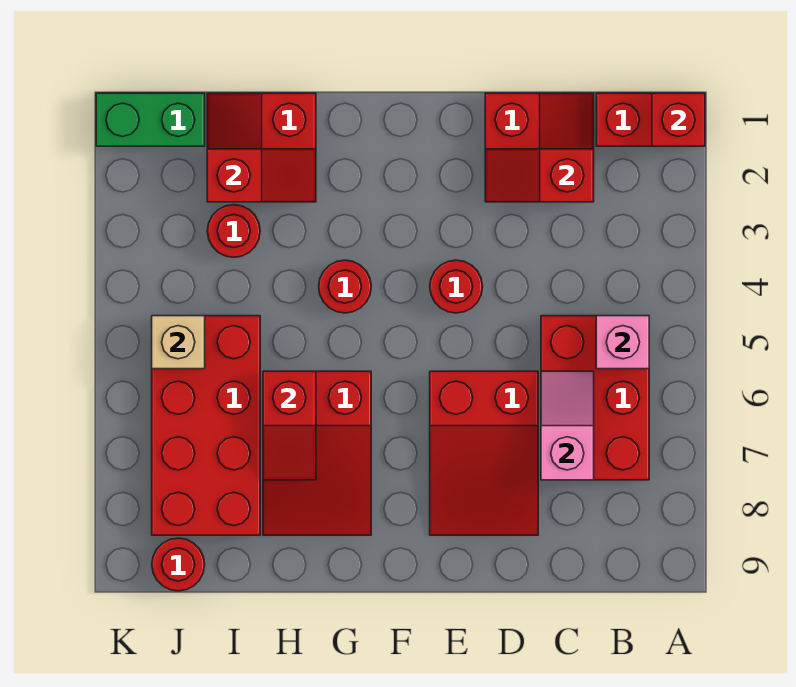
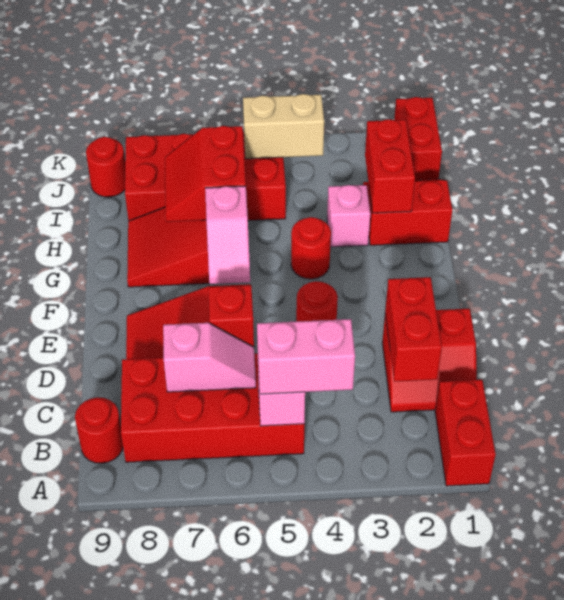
red brick A1 level 2 -> red brick D6 level 2
none -> pink brick B4:B5 level 3
red brick B5:C7 level 1 -> red brick B5:C8 level 1
red slope C2:D2 level 2 top C -> red brick C2:D2 level 2
none -> pink slope F6:G6 level 2 top G
red slope H2:I2 level 2 top I -> red brick H2:I2 level 2
none -> pink brick H3 level 1
red slope H6:H7 level 2 top 6 -> red slope H6:I7 level 2 top 6
red round brick I3 level 1 -> red round brick B9 level 1
green brick J1:K1 level 1 -> red brick J1:K1 level 1
tan brick J5 level 2 -> tan brick J4:J5 level 2

